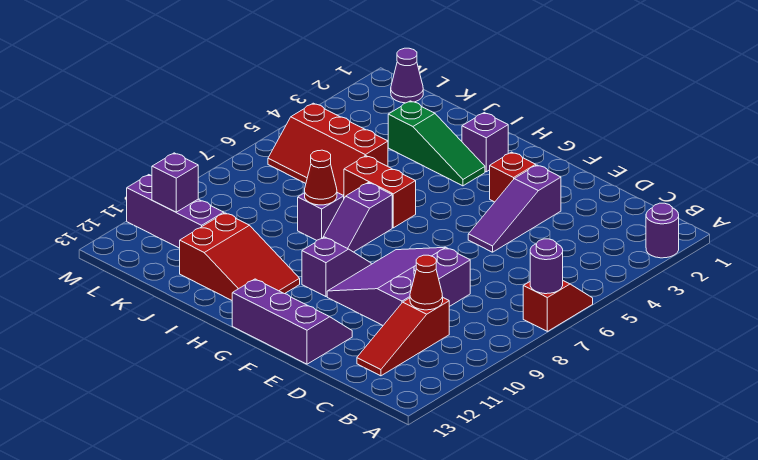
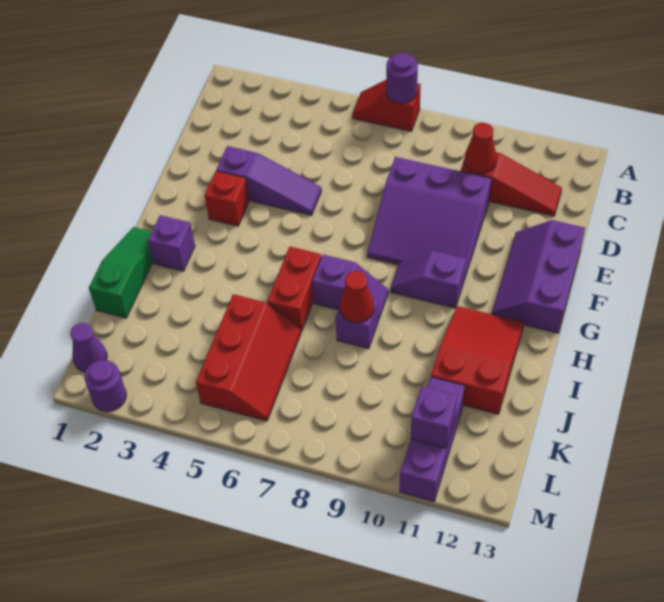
purple round brick A2 level 1 -> purple round brick M2 level 1
green slope H3:J3 level 1 top J -> green slope H1:J1 level 1 top J

